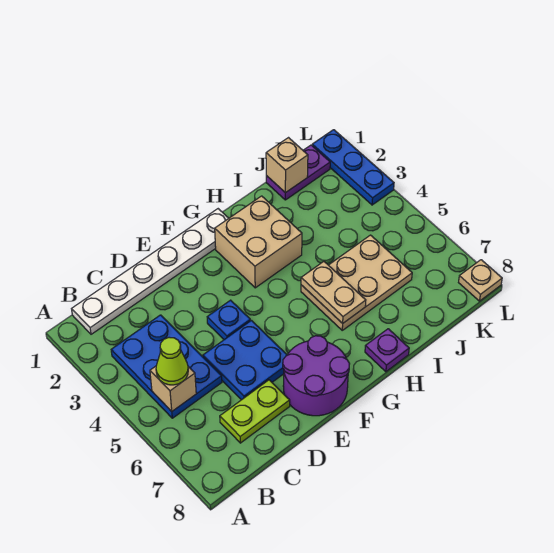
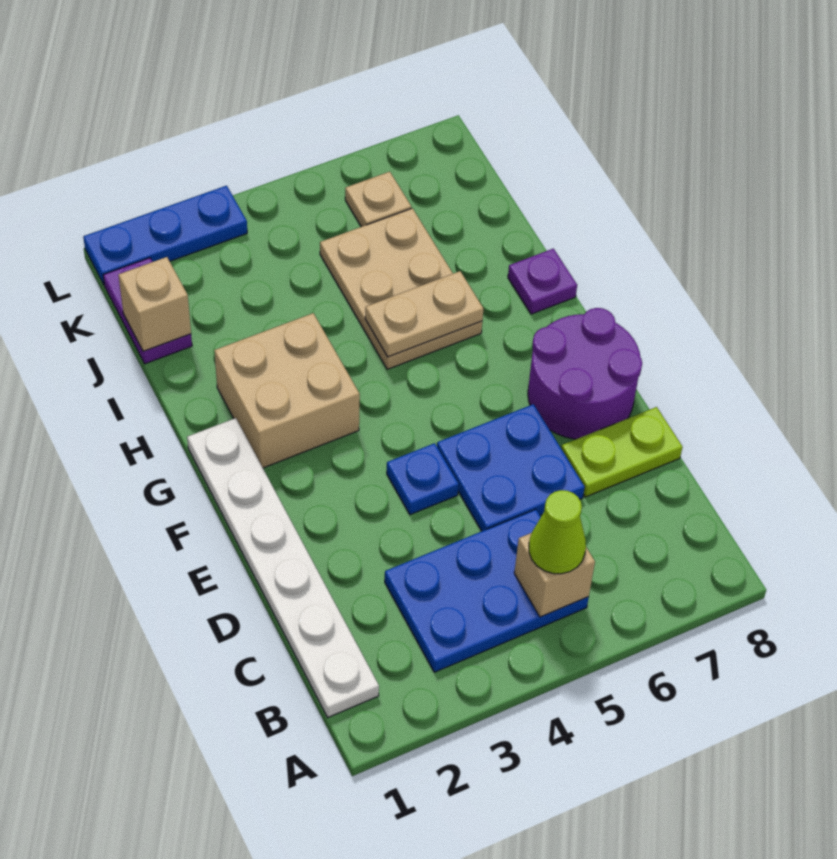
lime plate C7:D7 level 1 -> lime plate D7:D8 level 1
tan plate L8 level 1 -> tan plate K6 level 1

